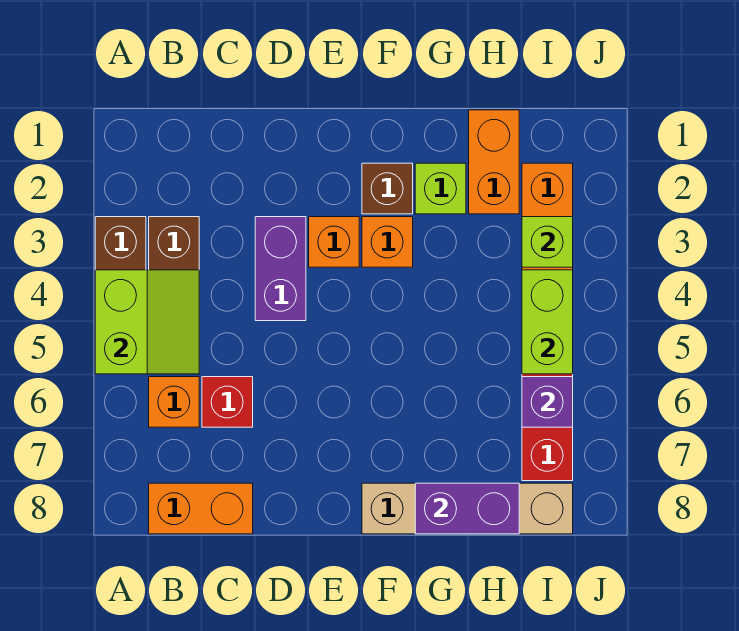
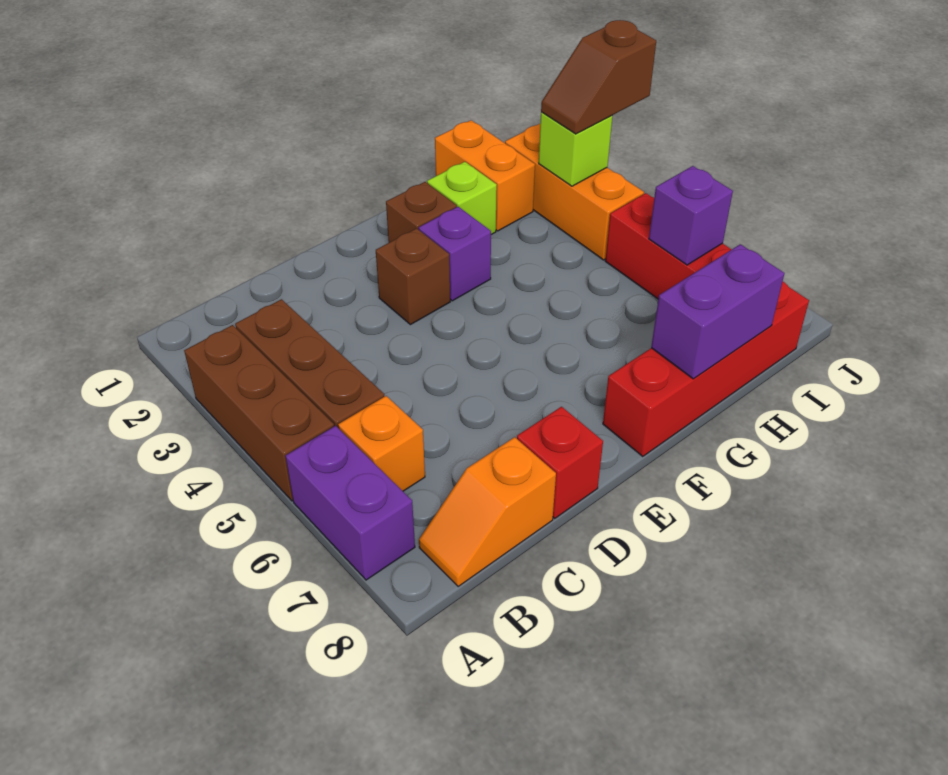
lime slope A4:B5 level 2 top A -> none
orange brick B8:C8 level 1 -> orange slope B8:C8 level 1 top C
red brick C6 level 1 -> red brick D8 level 1
purple brick D3:D4 level 1 -> purple brick A6:A7 level 1
orange brick E3 level 1 -> brown brick E3 level 1
orange brick F3 level 1 -> purple brick F3 level 1
tan brick F8:I8 level 1 -> red brick F8:I8 level 1
none -> brown slope I3:J3 level 3 top J
lime brick I4:I5 level 2 -> none

